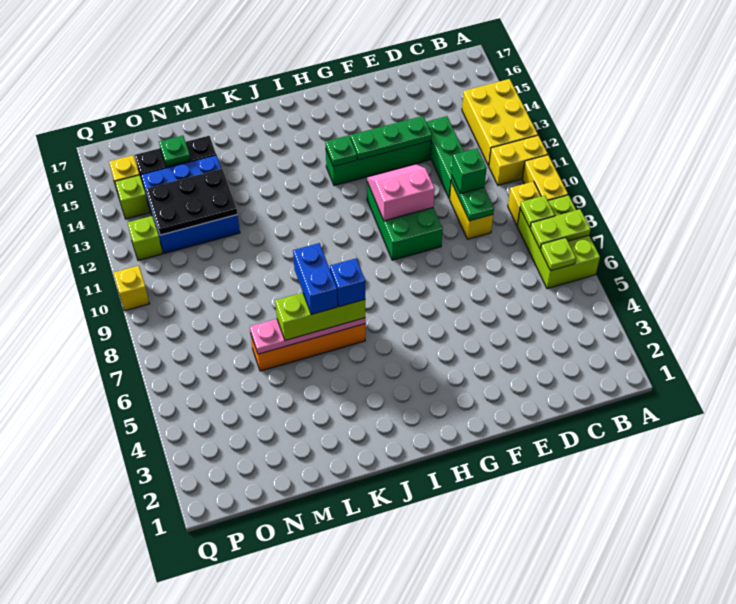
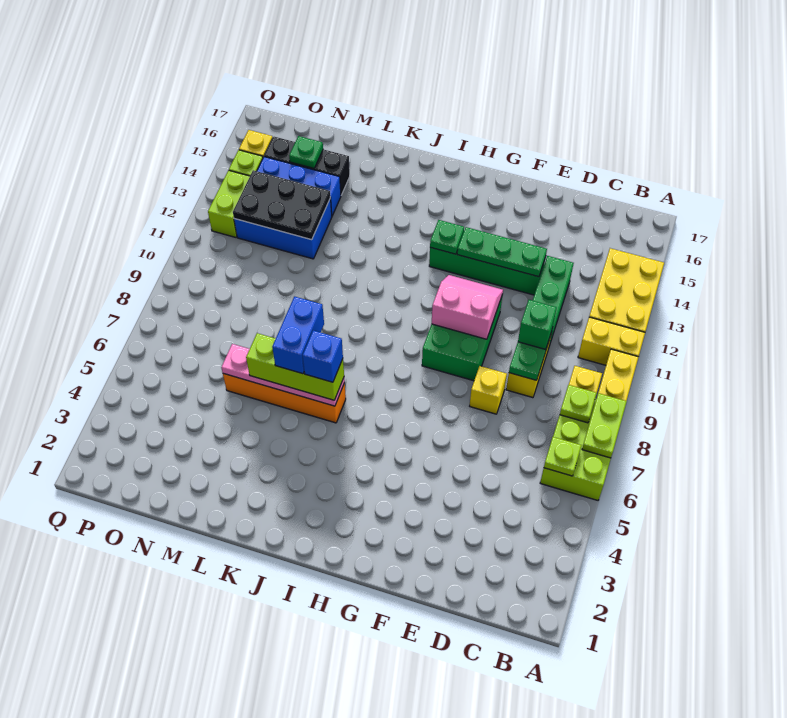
lime plate A7:B7 level 2 -> lime plate A7:A8 level 2
lime brick P12 level 1 -> lime brick P12:P13 level 1
yellow brick Q10 level 1 -> yellow brick E8 level 1

